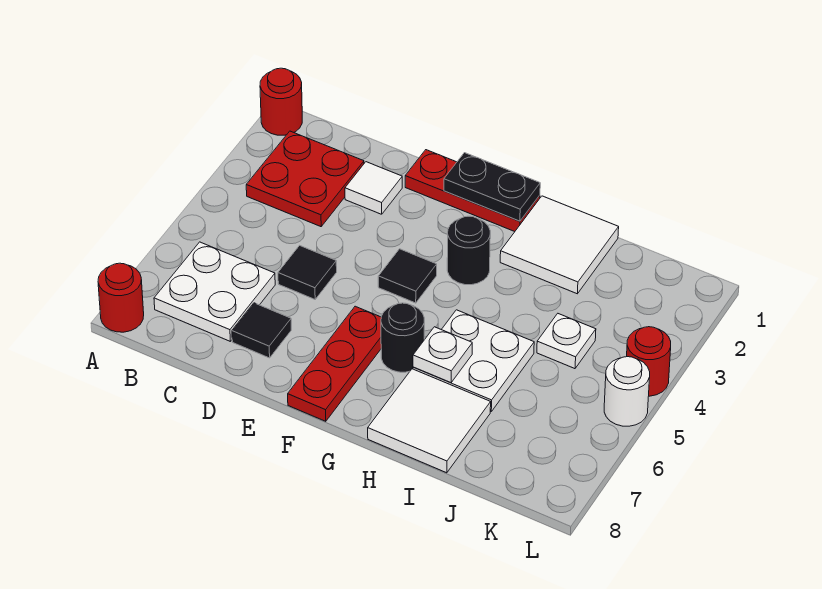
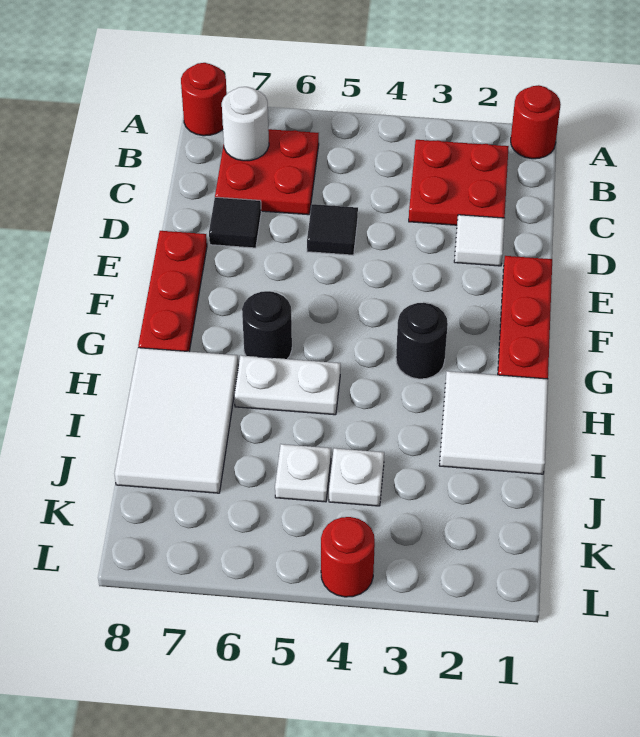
white plate B6:C7 level 1 -> red plate B6:C7 level 1
black plate F1:G1 level 2 -> none
black tile F4 level 1 -> none
red plate F6:F8 level 1 -> red plate E8:G8 level 1
white plate H5:I6 level 1 -> white plate H5:H6 level 1
white plate H6 level 2 -> white plate J5 level 1
white tile H7:I8 level 1 -> white tile H7:J8 level 1
white round brick L5 level 1 -> white round brick B7 level 2

